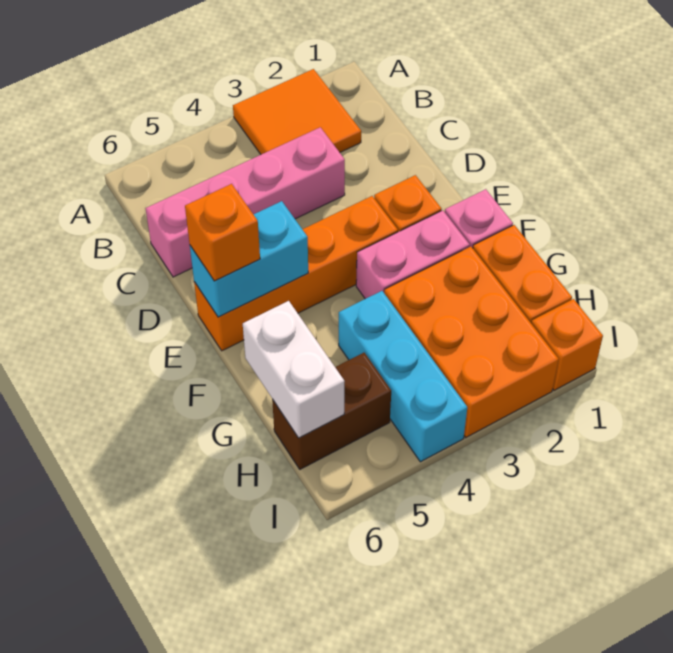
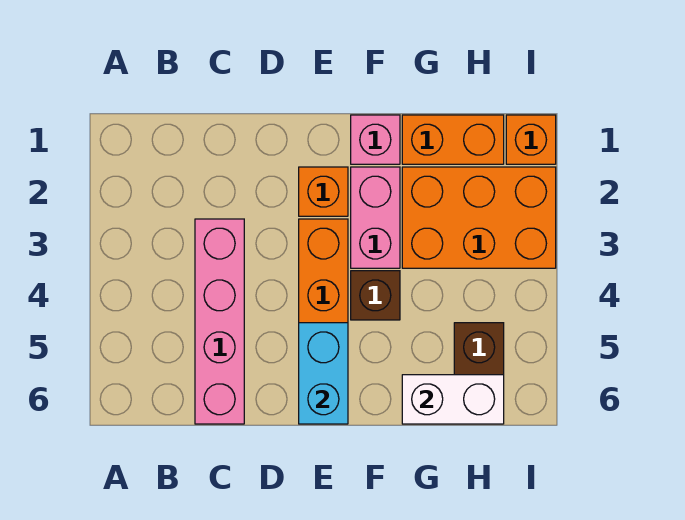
orange tile A2:B3 level 1 -> none
orange brick E6 level 3 -> none
none -> brown brick F4 level 1
cyan brick G4:I4 level 1 -> none

